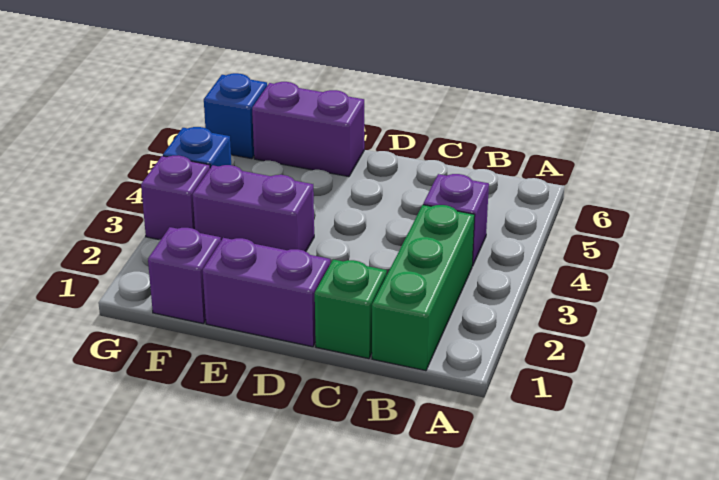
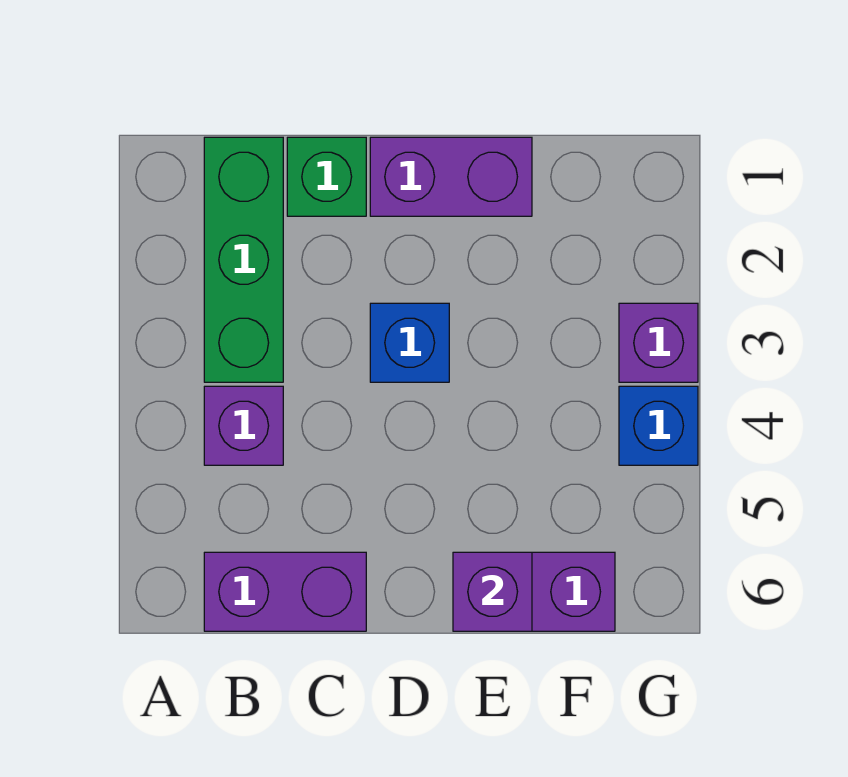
purple brick E3:F3 level 1 -> purple brick B6:C6 level 1
purple brick F1 level 1 -> purple brick E6 level 2
blue brick G6 level 1 -> blue brick D3 level 1

